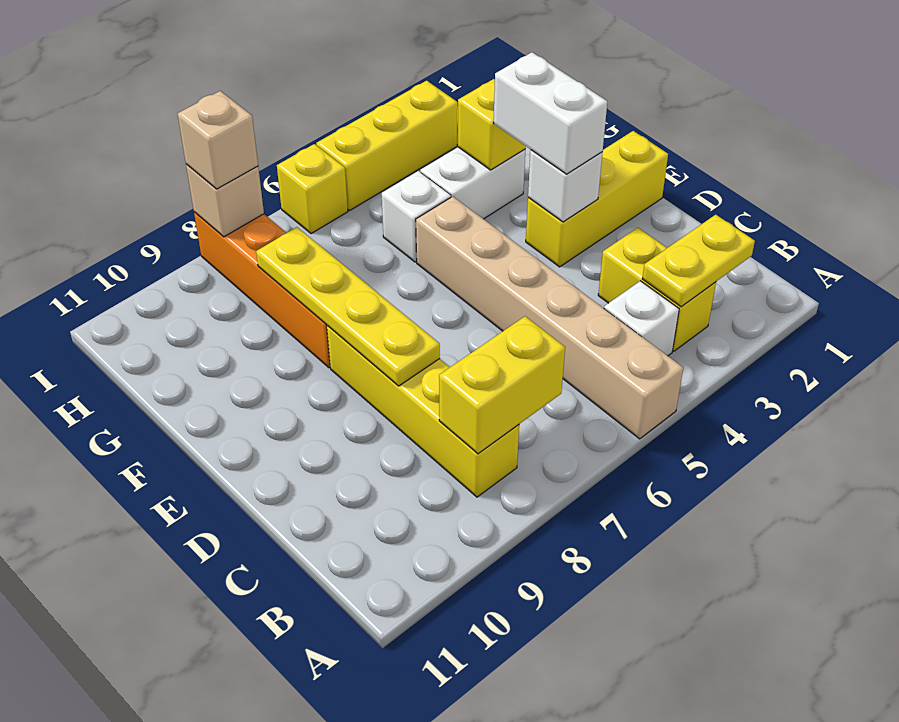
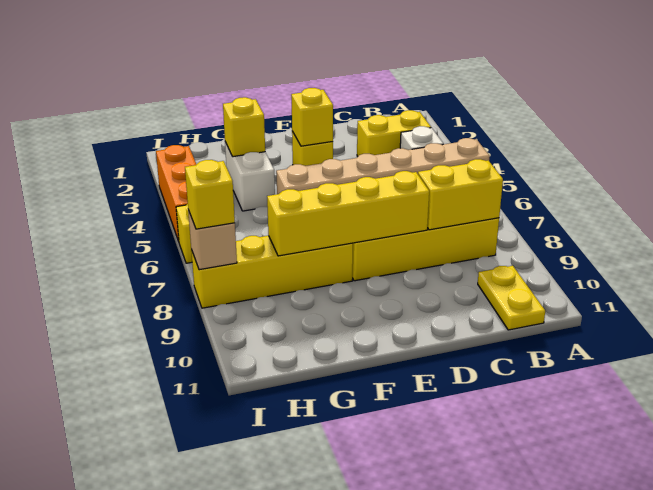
yellow plate B2:B3 level 2 -> yellow plate B10:B11 level 1
yellow brick B7:B8 level 2 -> yellow brick B8:C8 level 2
yellow plate D8:G8 level 2 -> yellow brick D8:G8 level 2
yellow brick E1:E3 level 1 -> yellow brick E3 level 1
white brick E3 level 2 -> yellow brick E3 level 2
white brick E3:F3 level 3 -> none
orange brick F8:I8 level 1 -> yellow brick F8:I8 level 1
white brick G5 level 1 -> none
yellow brick I3:I5 level 1 -> orange brick I3:I5 level 1
tan brick I8 level 3 -> yellow brick I8 level 3

